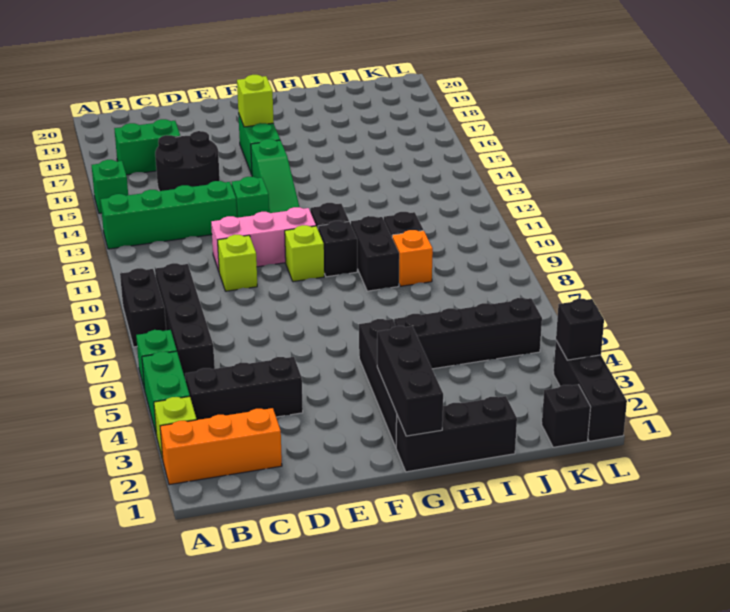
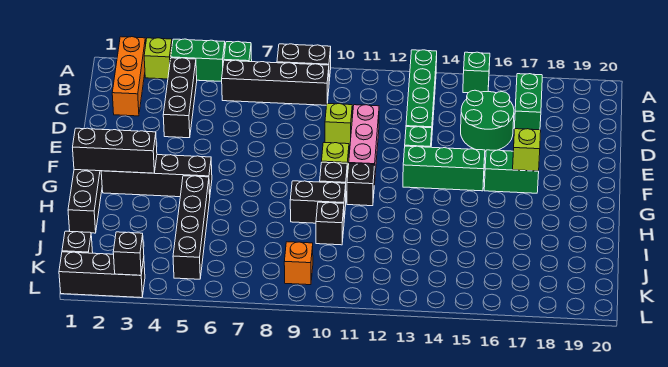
black round brick C15:D16 level 1 -> green round brick C15:D16 level 1
green slope F13:F15 level 1 top 15 -> green brick F13:F15 level 1
orange brick I9 level 1 -> orange brick K9 level 1

